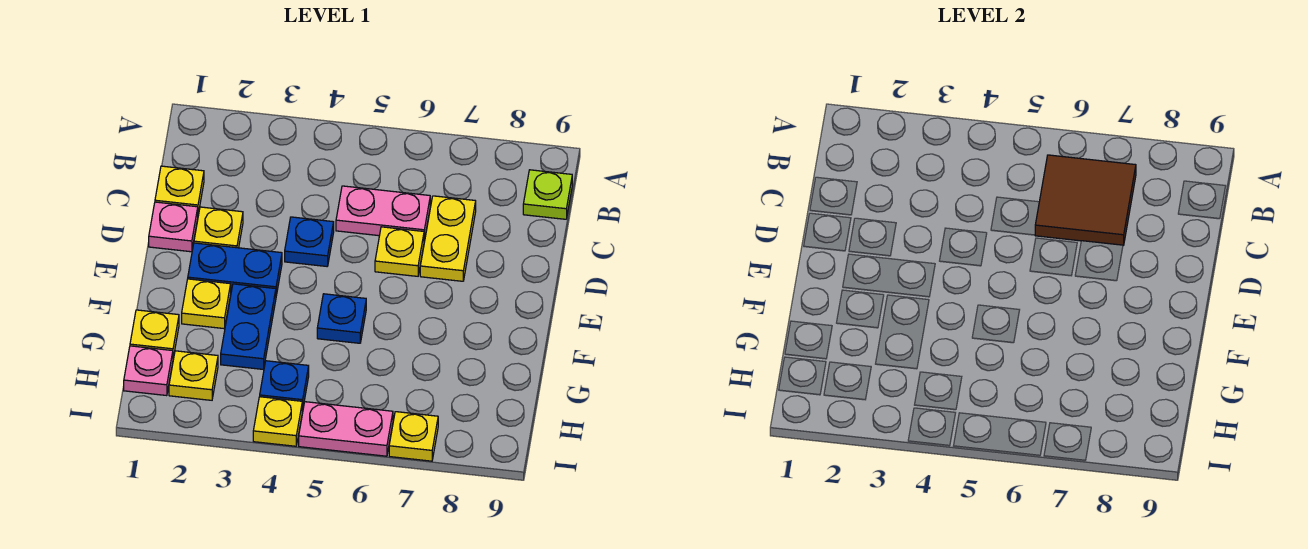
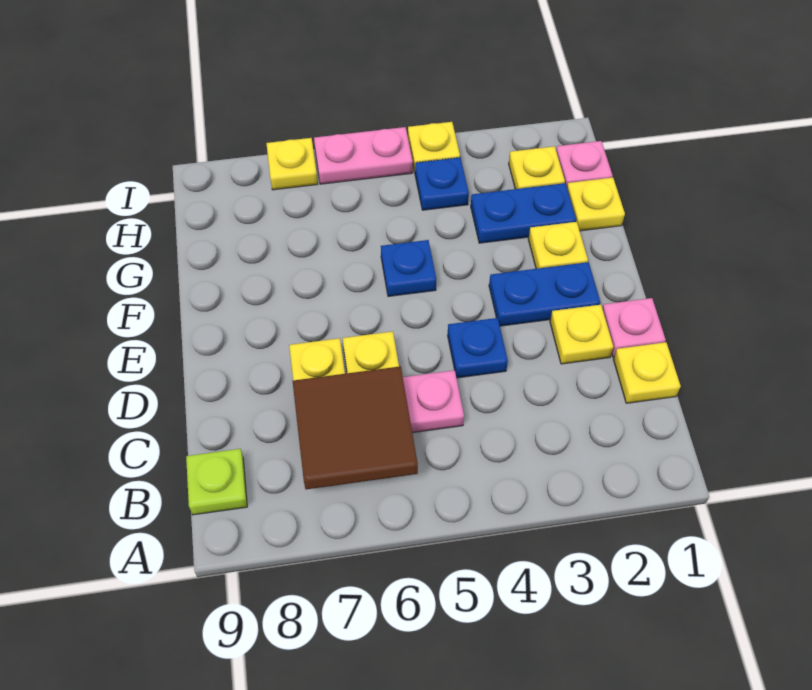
blue plate F3:G3 level 1 -> blue plate G2:G3 level 1

